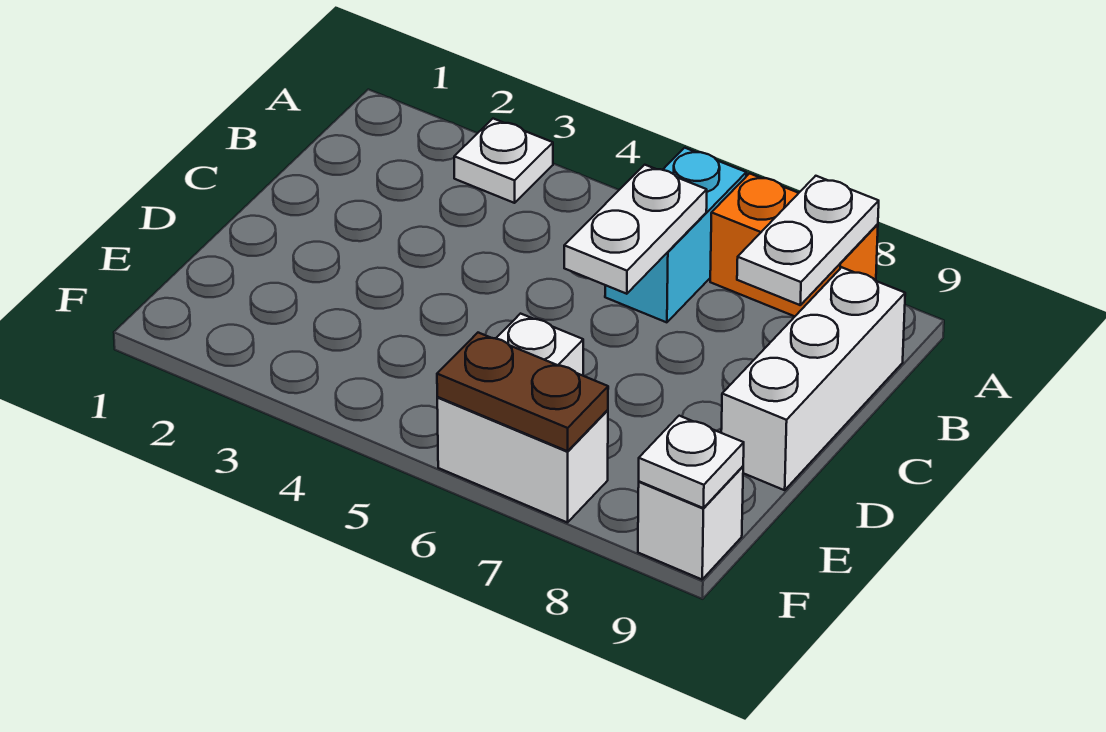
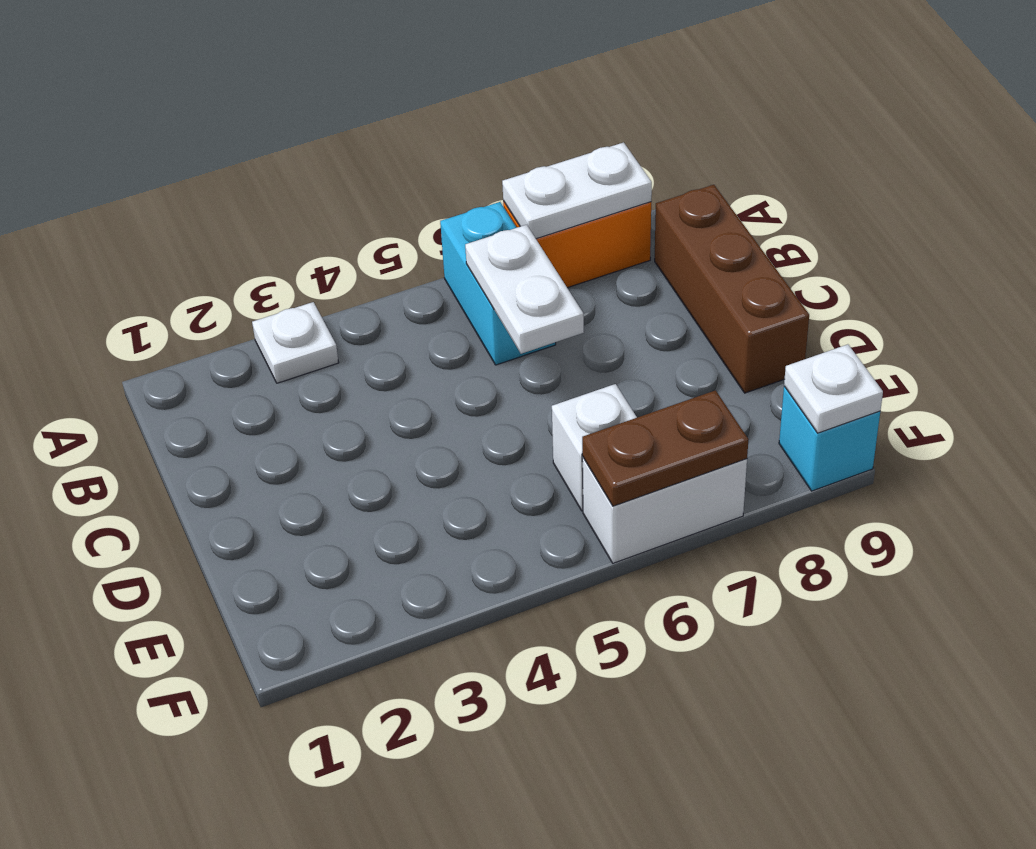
white plate A8:B8 level 2 -> white plate A7:A8 level 2
white brick B9:D9 level 1 -> brown brick B9:D9 level 1
white brick F9 level 1 -> cyan brick F9 level 1

